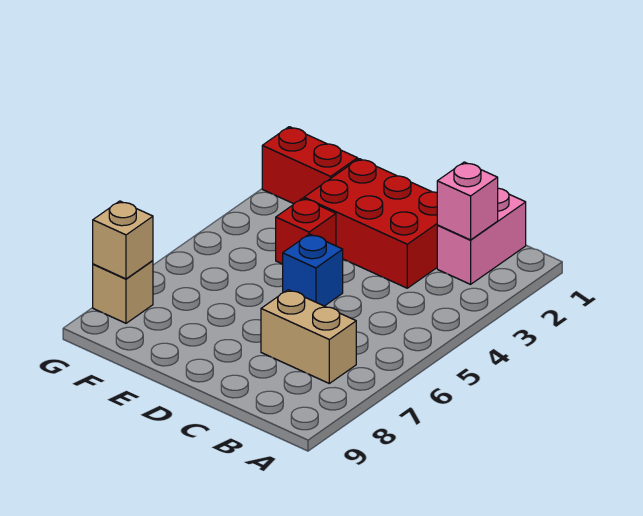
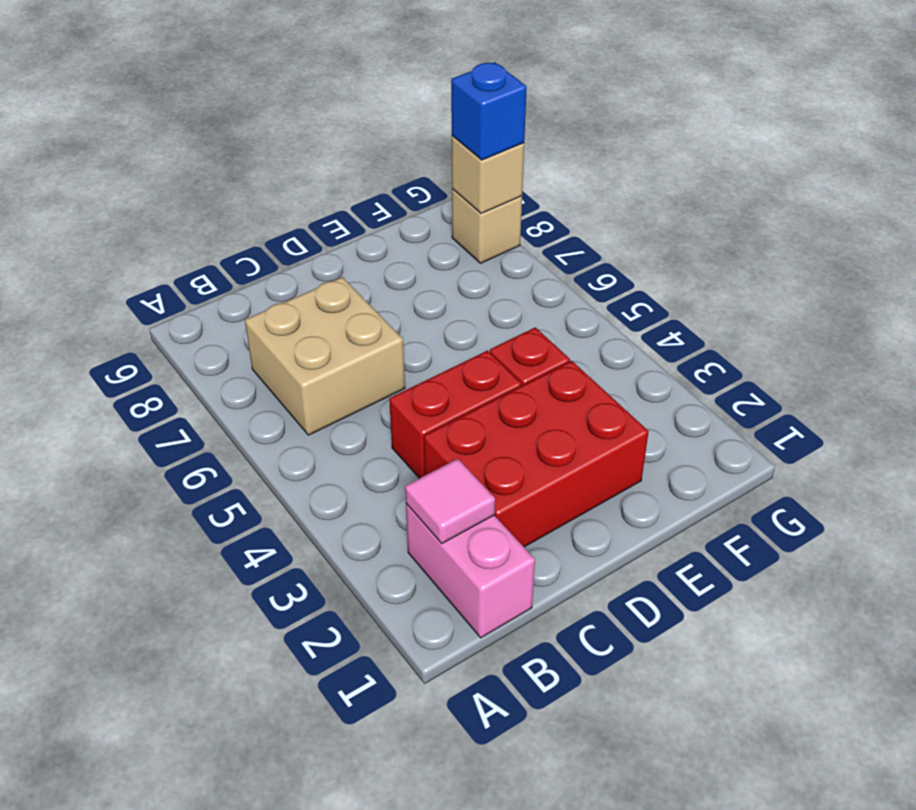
pink brick B2 level 2 -> pink tile B2 level 2
tan brick B7:C7 level 1 -> tan brick B6:C7 level 1
blue brick D5 level 1 -> blue brick G8 level 3
red brick F2:G2 level 1 -> red brick C4:D4 level 1

